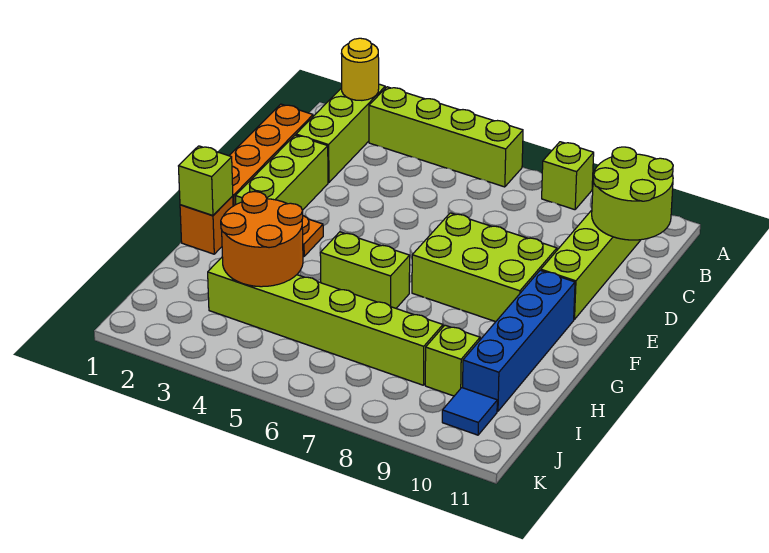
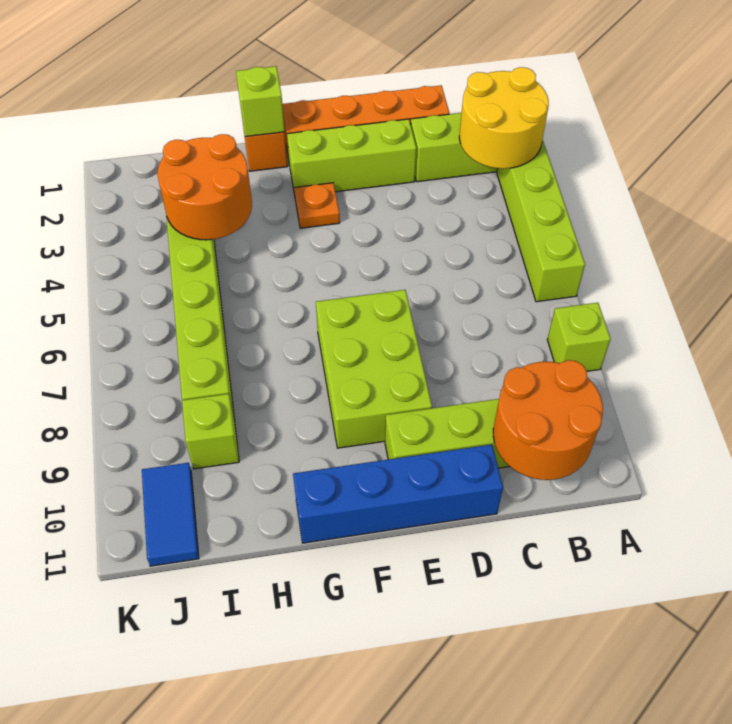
yellow round brick A2 level 2 -> yellow round brick A2:B3 level 2
lime round brick B10:C11 level 2 -> orange round brick B10:C11 level 2
blue brick F10:I10 level 1 -> blue brick D11:G11 level 1
lime brick G5:G6 level 1 -> none
blue tile J10 level 1 -> blue tile J10:J11 level 1

